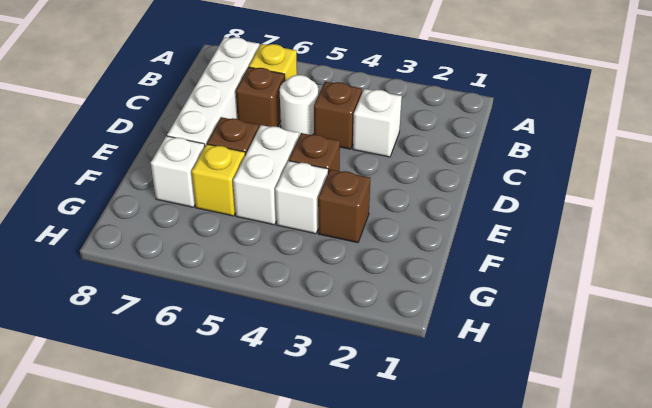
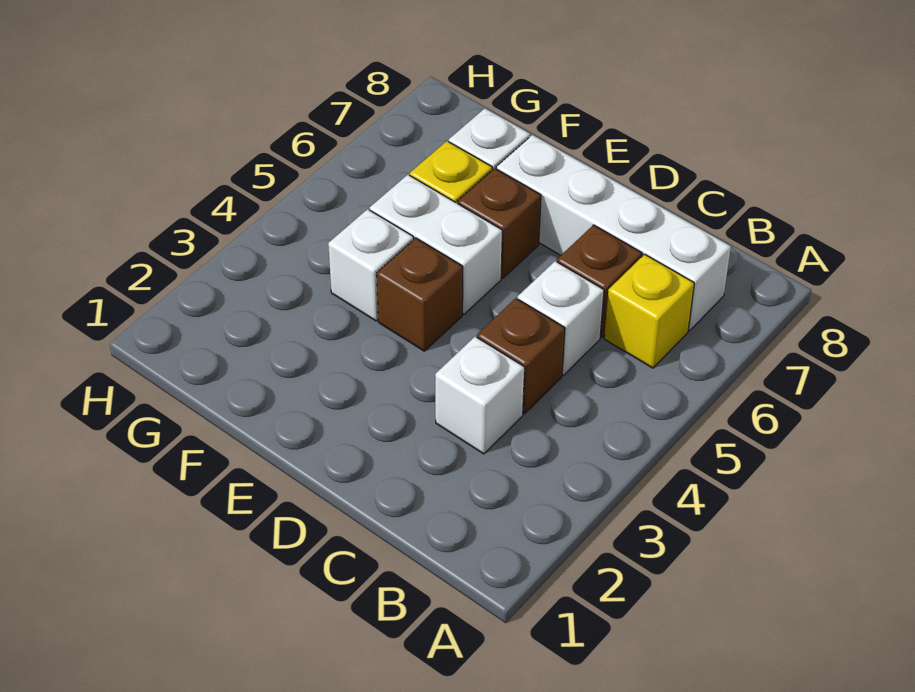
white round brick C5 level 1 -> white brick C5 level 1
brown brick F3 level 1 -> none

